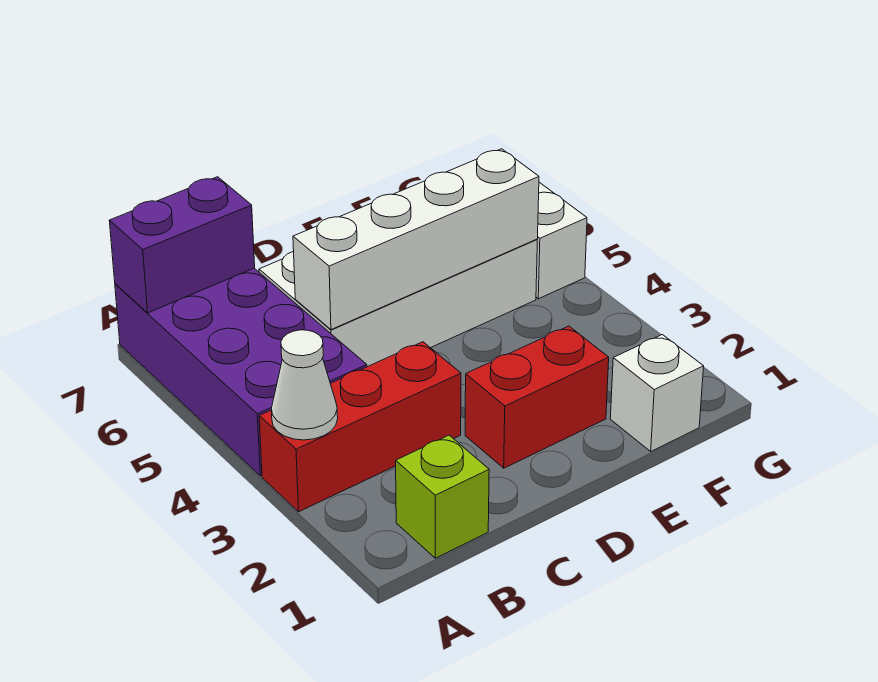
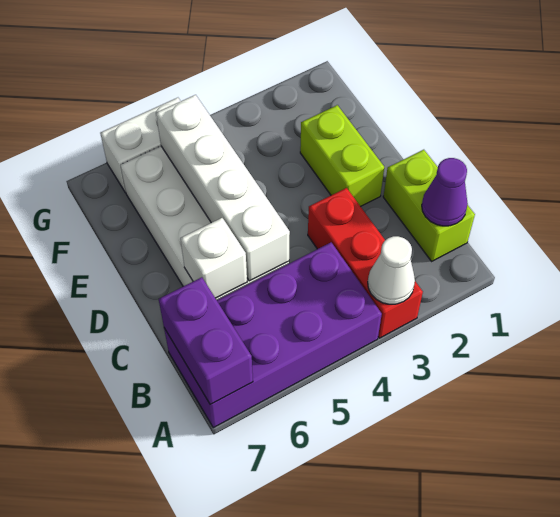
lime brick B1 level 1 -> lime brick B1:C1 level 1
none -> purple cone B1 level 2
red brick D2:E2 level 1 -> lime brick D2:E2 level 1
white brick F1 level 1 -> white brick C6 level 2

